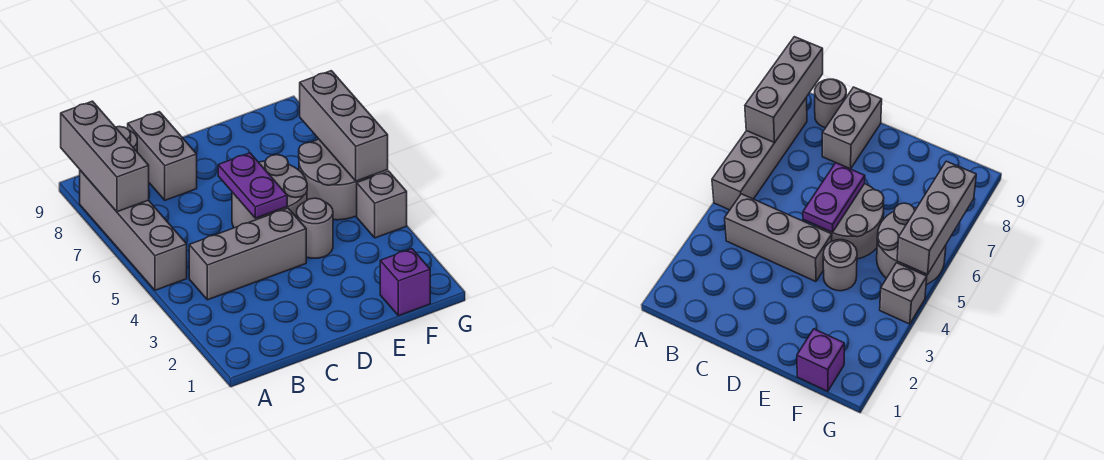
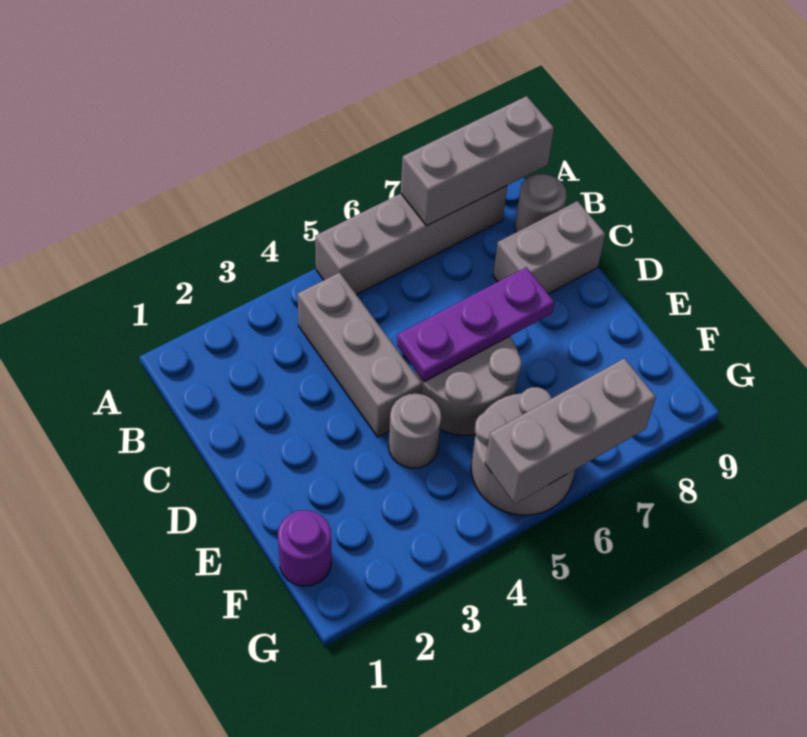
purple plate D5:D6 level 2 -> purple plate D5:D7 level 2
purple brick F1 level 1 -> purple round brick F1 level 1
grey brick G4 level 1 -> none

